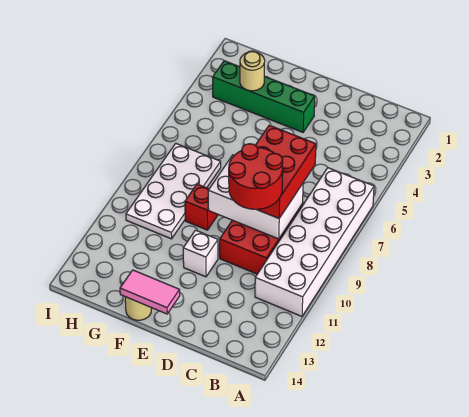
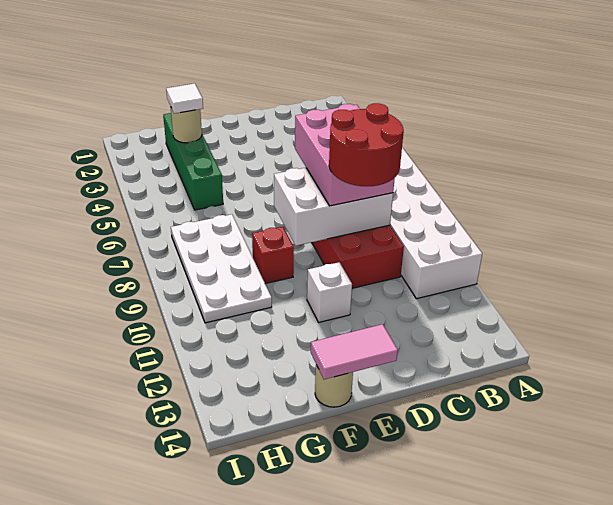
red brick C7:D9 level 3 -> pink brick C7:D9 level 3
green brick E3:H3 level 1 -> green brick G2:G5 level 1
none -> white tile G3 level 3

